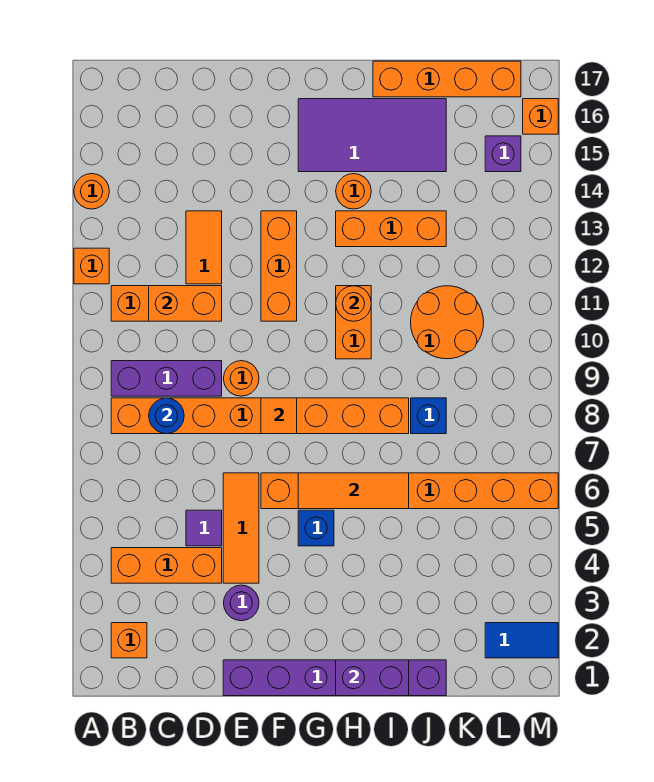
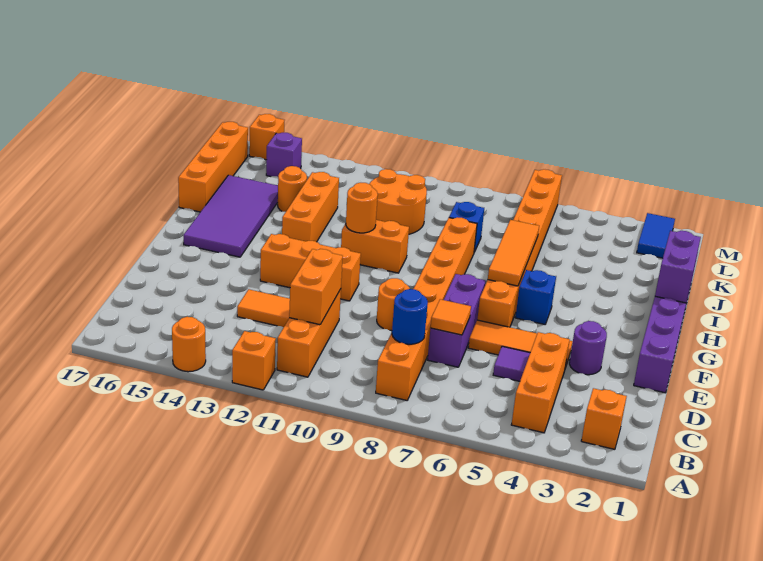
purple brick B9:D9 level 1 -> purple brick D7:F7 level 1
orange tile F8 level 2 -> orange tile D7 level 2
orange round brick H14 level 1 -> orange round brick J14 level 1

